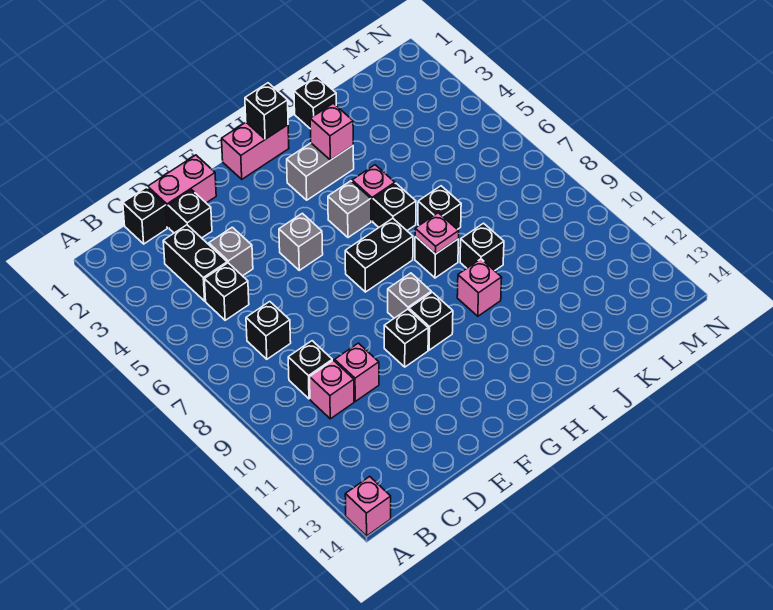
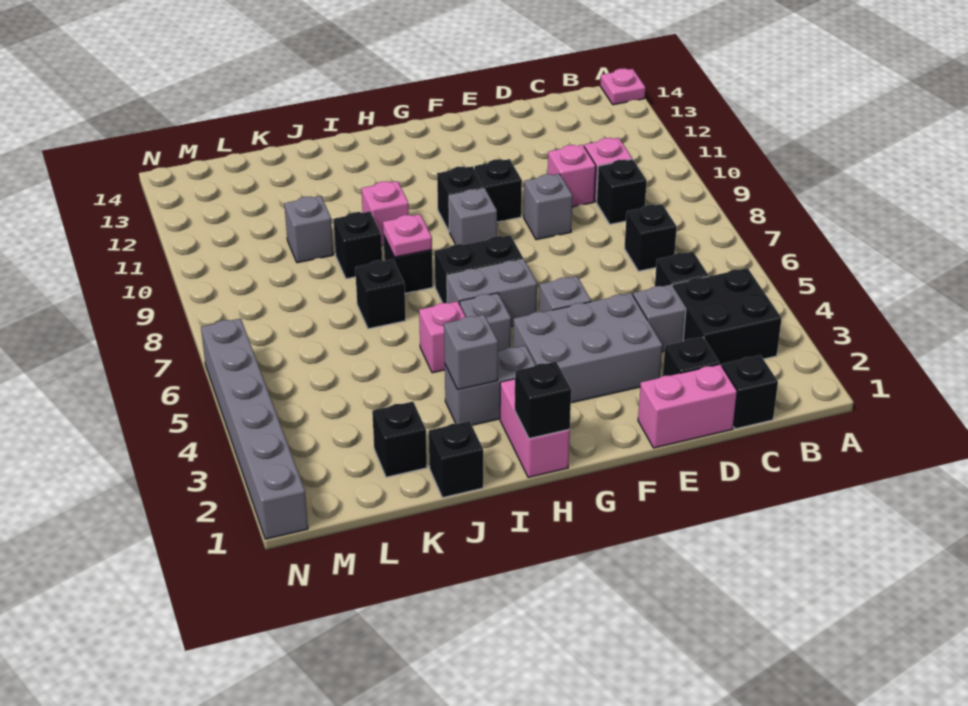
pink brick A14 level 1 -> pink plate A14 level 1
black brick C3:C4 level 1 -> black brick B3:C4 level 1
none -> grey brick E3:G4 level 1
none -> grey brick E9 level 1
pink brick G1:H1 level 1 -> pink brick H1:H2 level 1
none -> grey brick G6:H6 level 1
pink brick I3 level 2 -> grey brick I3 level 2
black brick I6 level 1 -> black brick K2 level 1
none -> grey brick K10 level 1
none -> grey brick N1:N6 level 1

